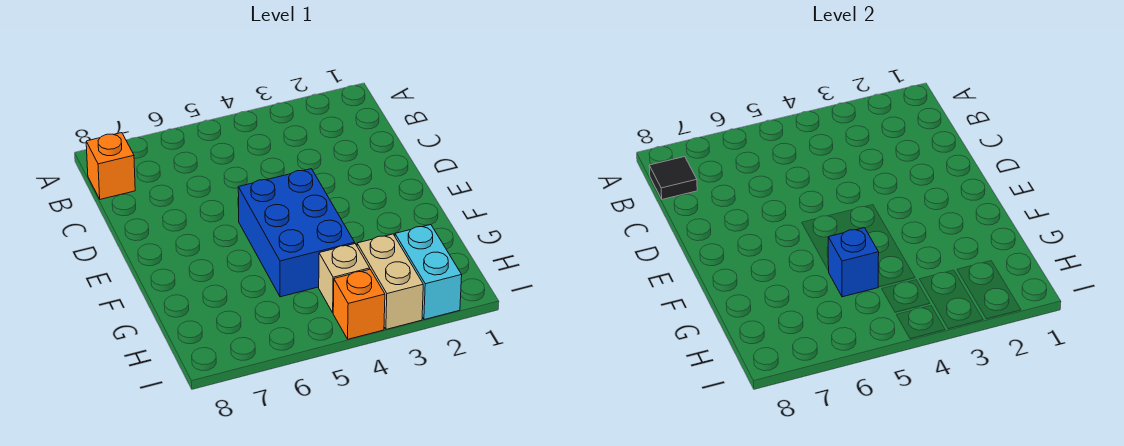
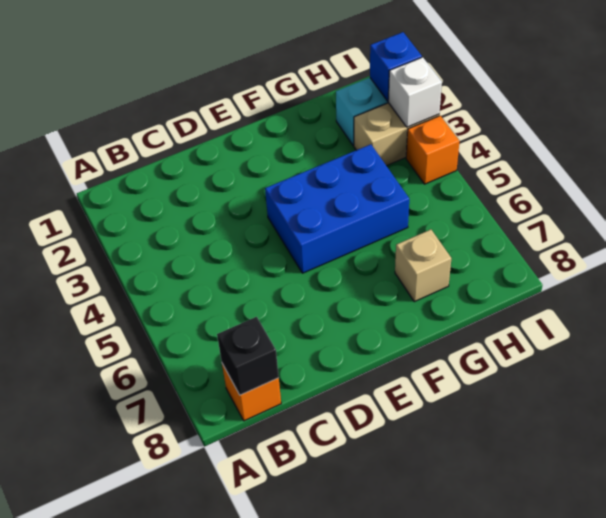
black tile B8 level 2 -> black brick B8 level 2
blue brick G5 level 2 -> blue brick I2 level 2
tan brick H4 level 1 -> tan brick G7 level 1
none -> white brick I3 level 2

